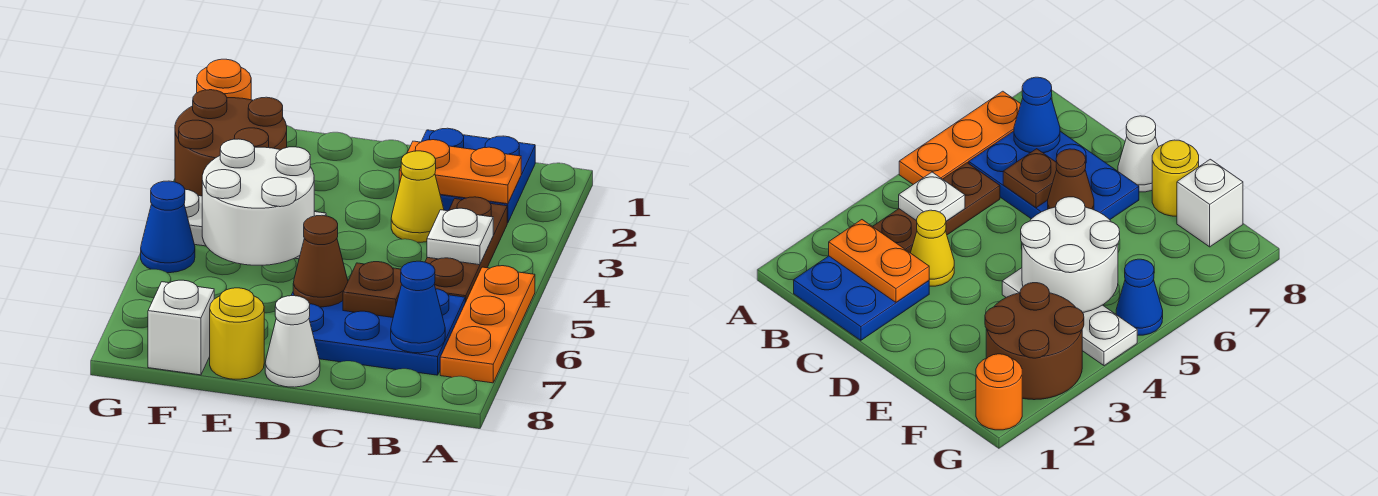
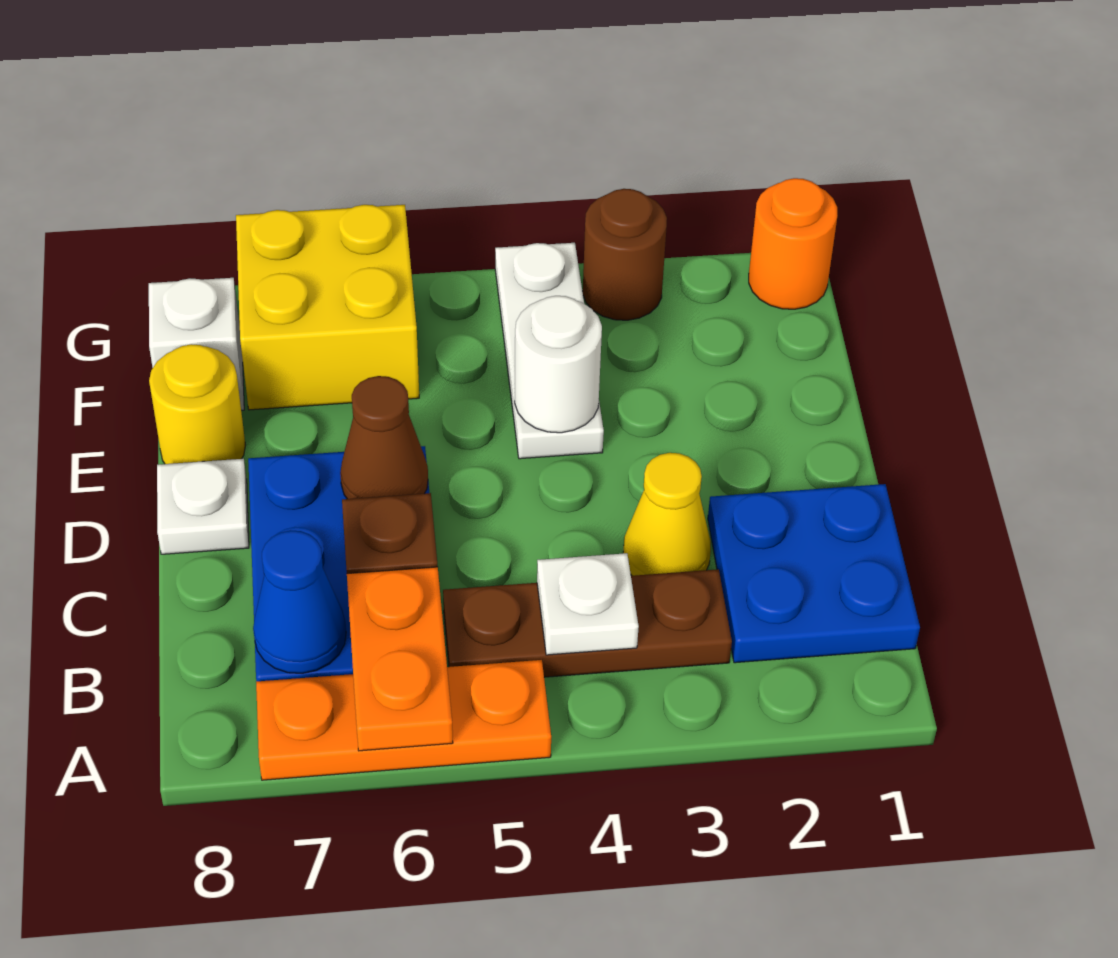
orange plate B2:C2 level 2 -> orange plate A6:B6 level 2
white cone D8 level 1 -> white plate D8 level 1
white round brick E4:F5 level 2 -> white round brick E4 level 2
brown round brick F2:G3 level 1 -> brown round brick G3 level 1
none -> yellow brick F6:G7 level 1
blue cone G5 level 1 -> none

